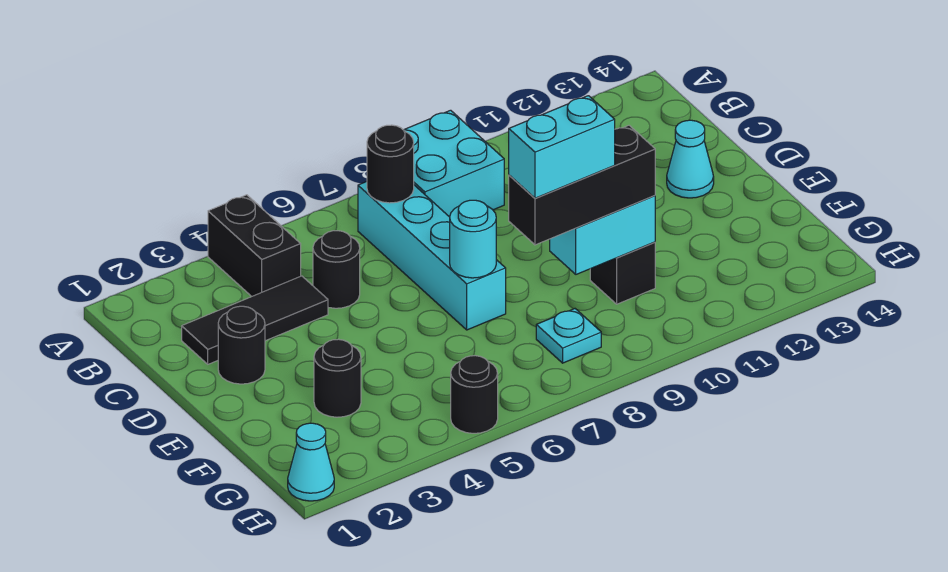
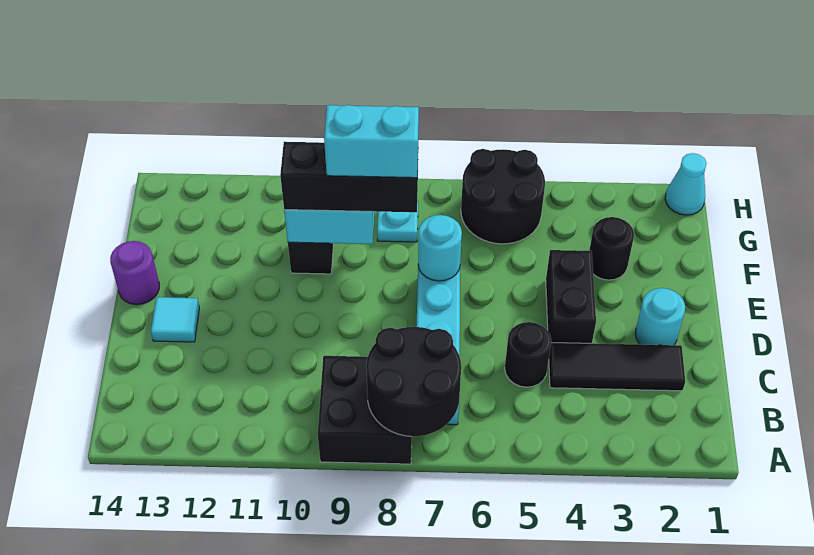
black brick A4:B4 level 1 -> black brick D4:E4 level 1
cyan brick A8:B9 level 1 -> black brick A8:B9 level 1
black round brick B7 level 2 -> black round brick A7:B8 level 2
black round brick D2 level 1 -> cyan round brick D2 level 1
cyan cone D13 level 1 -> cyan tile D13 level 1
none -> purple round brick E14 level 1
black round brick H5 level 1 -> black round brick G5:H6 level 1

